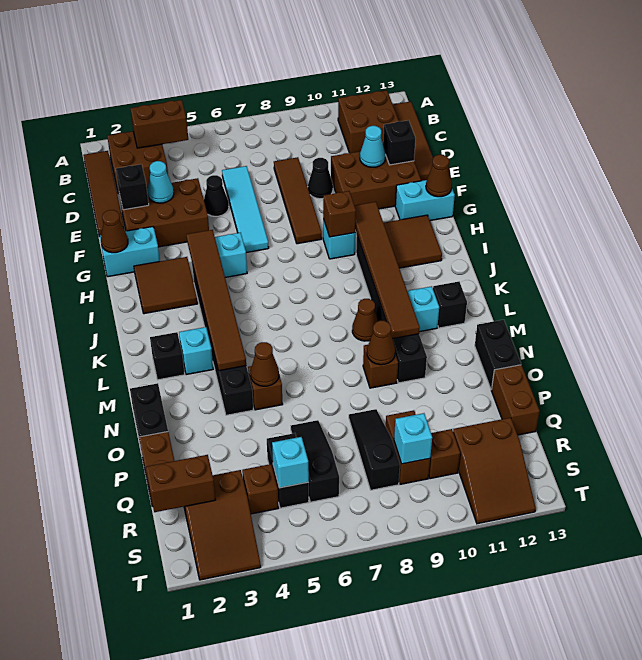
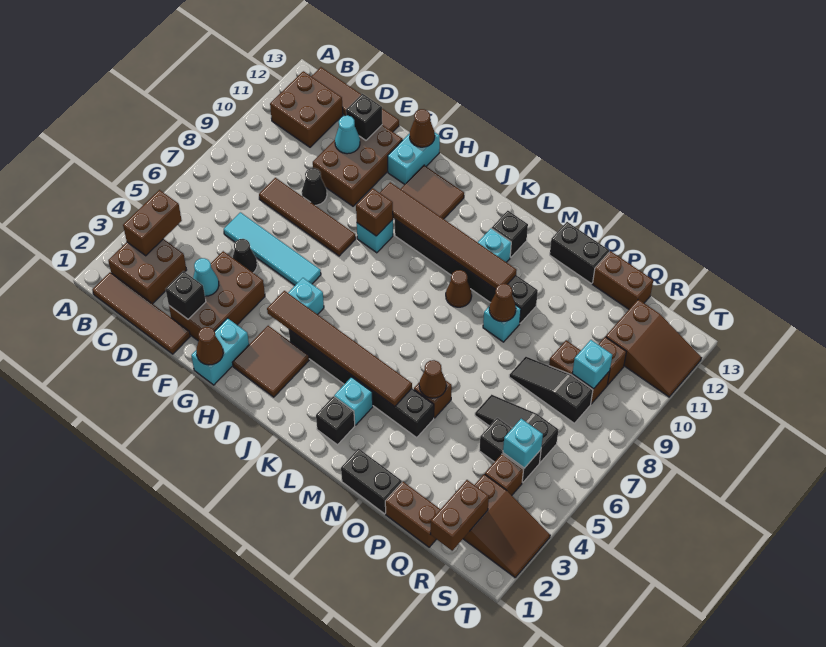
brown brick N9 level 1 -> cyan brick N9 level 1

